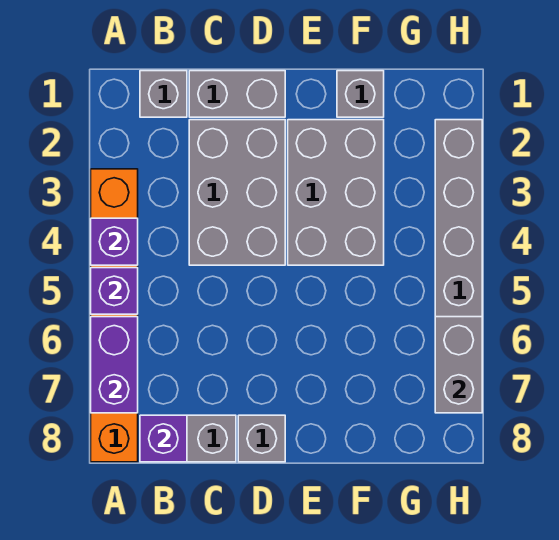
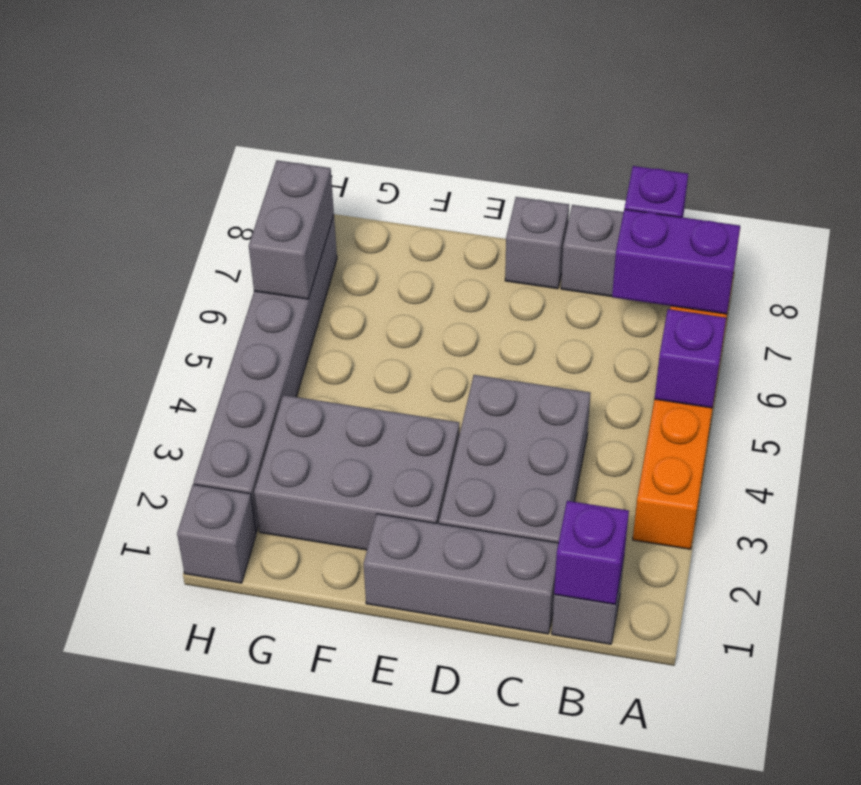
purple brick A4 level 2 -> purple brick B1 level 2
purple brick A6:A7 level 2 -> purple brick A7:B7 level 2
grey brick C1:D1 level 1 -> grey brick C1:E1 level 1
grey brick E2:F4 level 1 -> grey brick E2:G3 level 1
grey brick F1 level 1 -> grey brick H1 level 1

